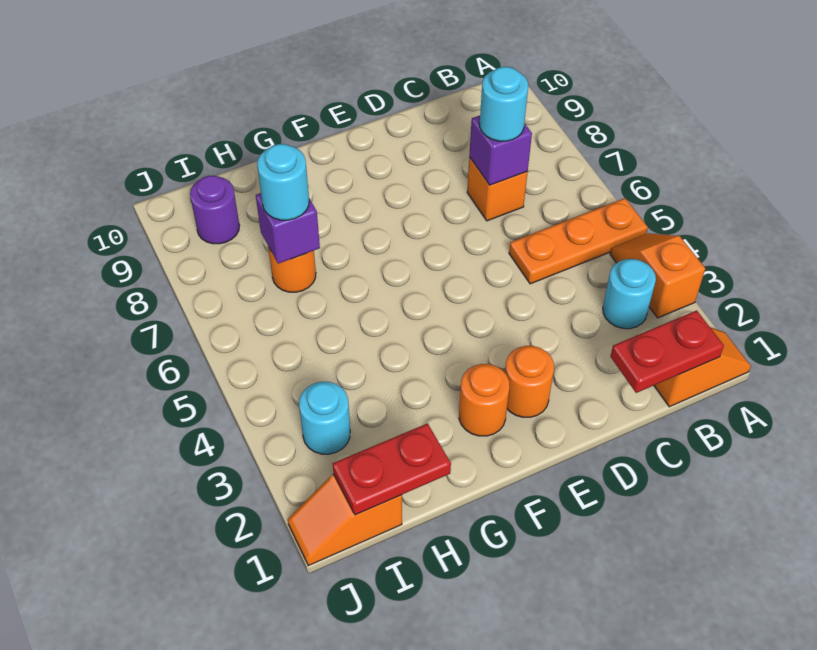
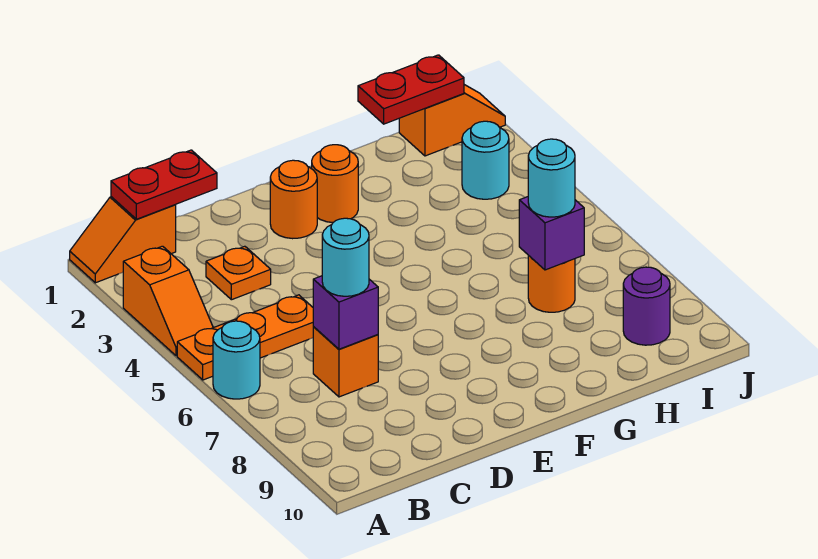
cyan round brick B3 level 1 -> cyan round brick A6 level 1
none -> orange plate C3 level 1

